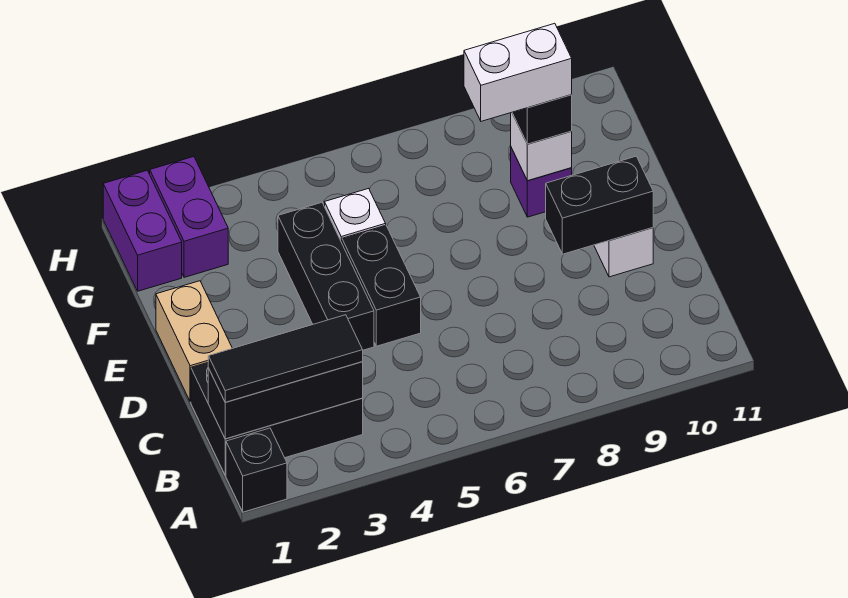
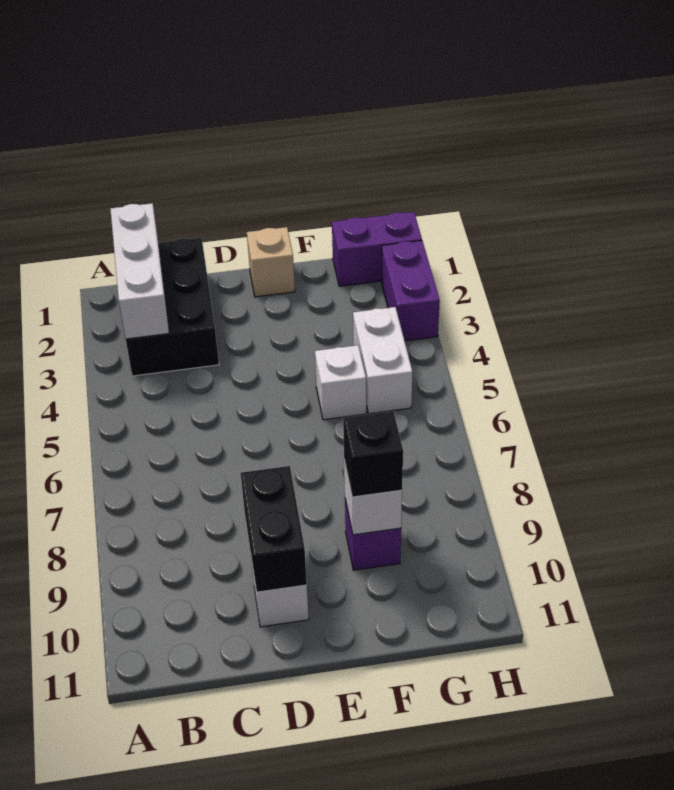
black brick A1 level 1 -> none
black brick B1:B3 level 2 -> white brick B1:B3 level 2
black tile B1:B3 level 3 -> none
tan brick D1:E1 level 1 -> tan brick E1 level 1
black brick D4:F4 level 1 -> none
black brick D5:E5 level 1 -> none
white brick F8:F9 level 4 -> white brick G4:G5 level 1
purple brick G2:H2 level 1 -> purple brick H2:H3 level 1

